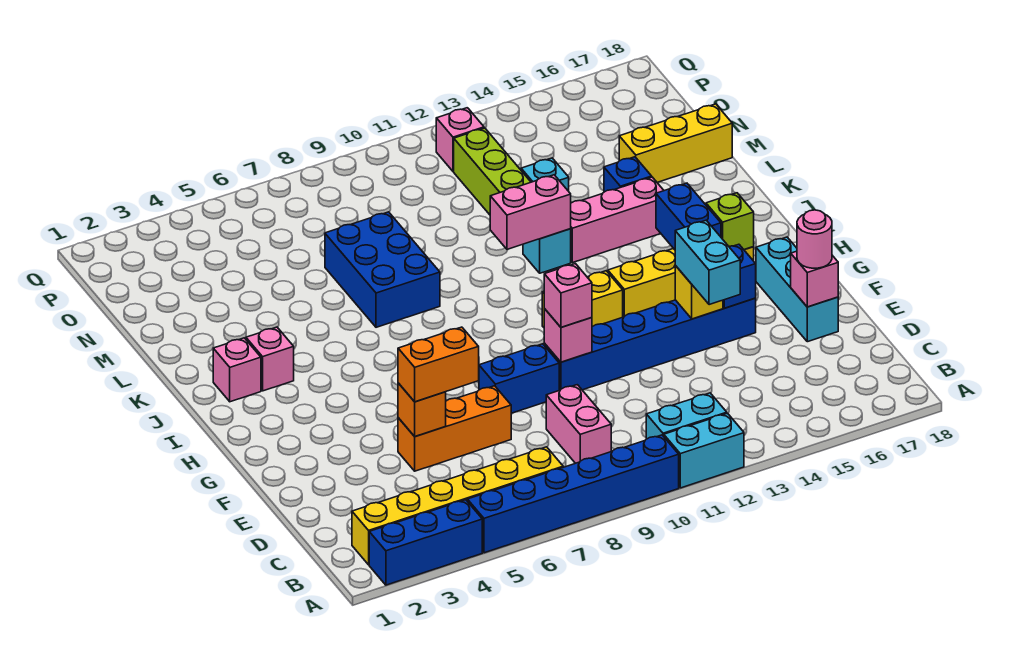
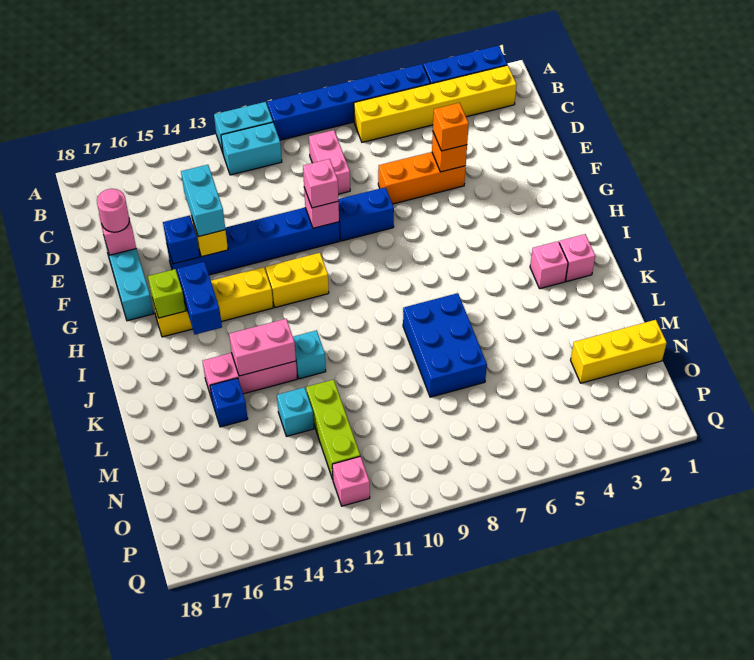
orange brick E5:E6 level 3 -> orange brick E5 level 3
pink brick K11:K12 level 2 -> pink brick K13:K14 level 2
yellow brick M16:M18 level 1 -> yellow brick N1:N3 level 1

